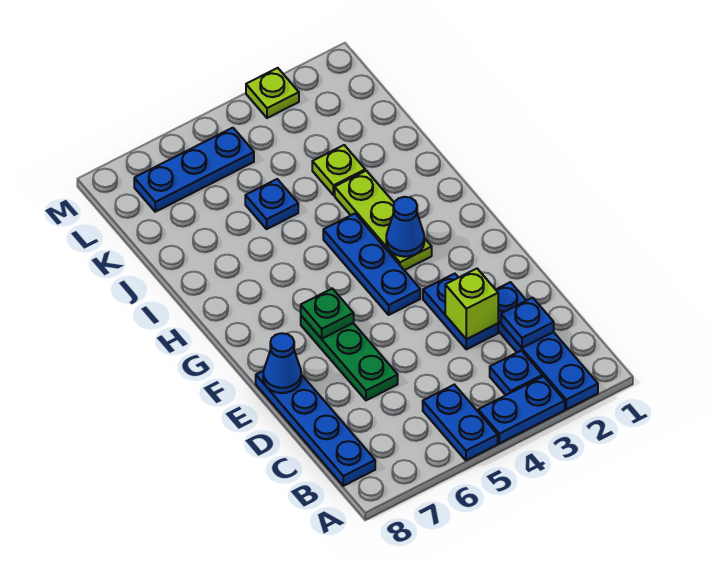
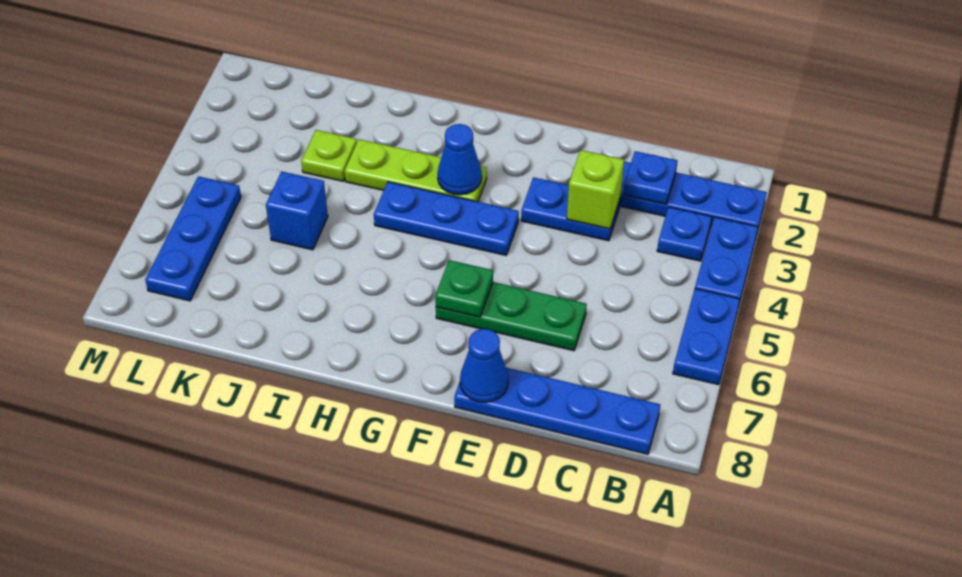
blue plate A5:B5 level 1 -> blue plate A5:A6 level 1
blue plate J5 level 1 -> blue brick J5 level 1
lime plate M3 level 1 -> none

